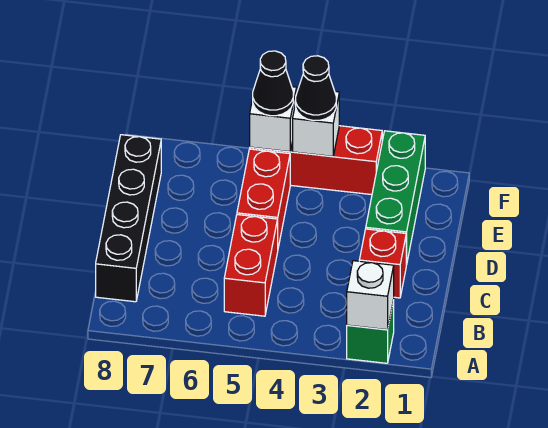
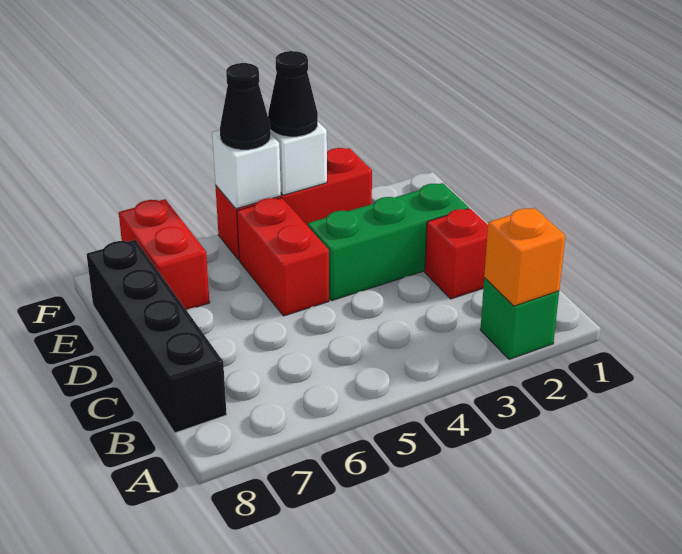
white brick A2 level 2 -> orange brick A2 level 2
red brick B5:C5 level 1 -> red brick E7:F7 level 1
green brick D2:F2 level 1 -> green brick D2:D4 level 1

